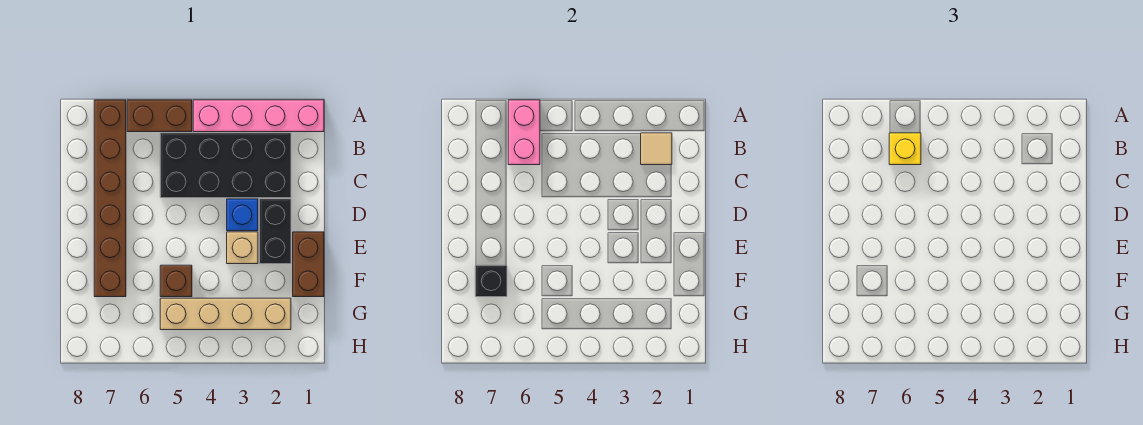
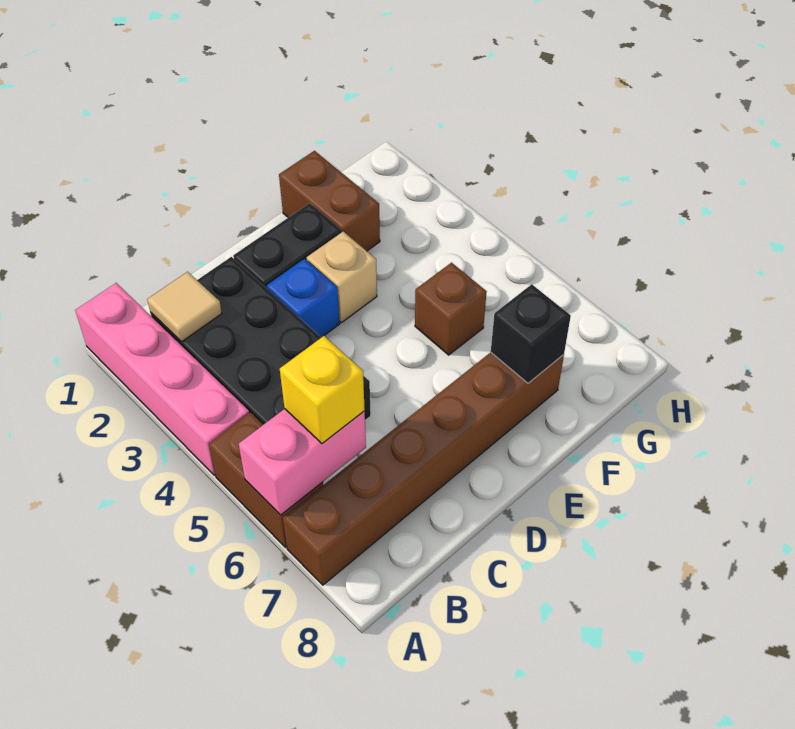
brown brick E1:F1 level 1 -> brown brick F1:F2 level 1
tan brick G2:G5 level 1 -> none

